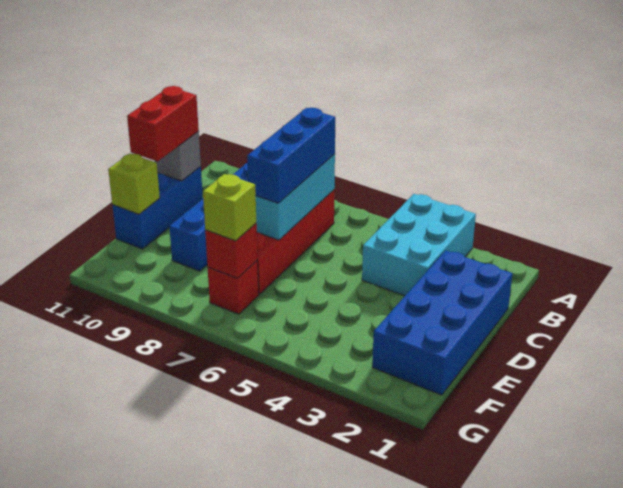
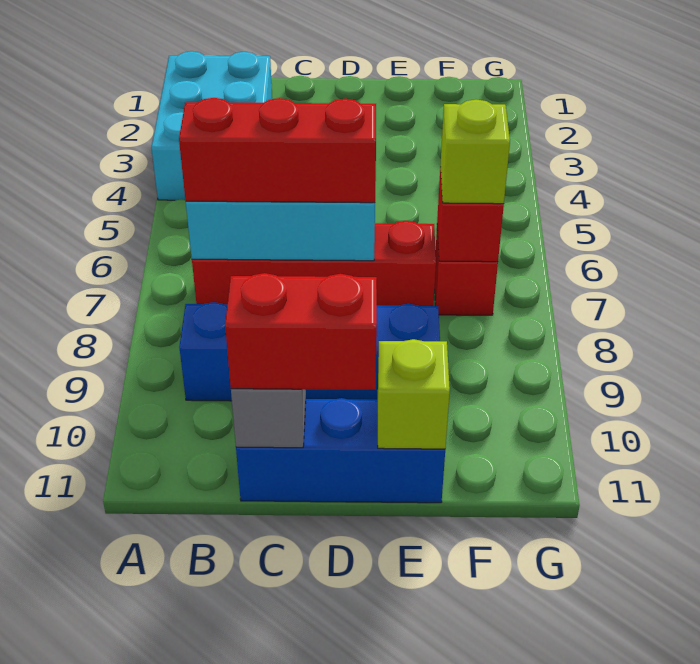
cyan brick A3:C4 level 1 -> cyan brick A2:B4 level 1
blue brick B7:D7 level 3 -> red brick B7:D7 level 3
blue brick C1:F2 level 1 -> none

